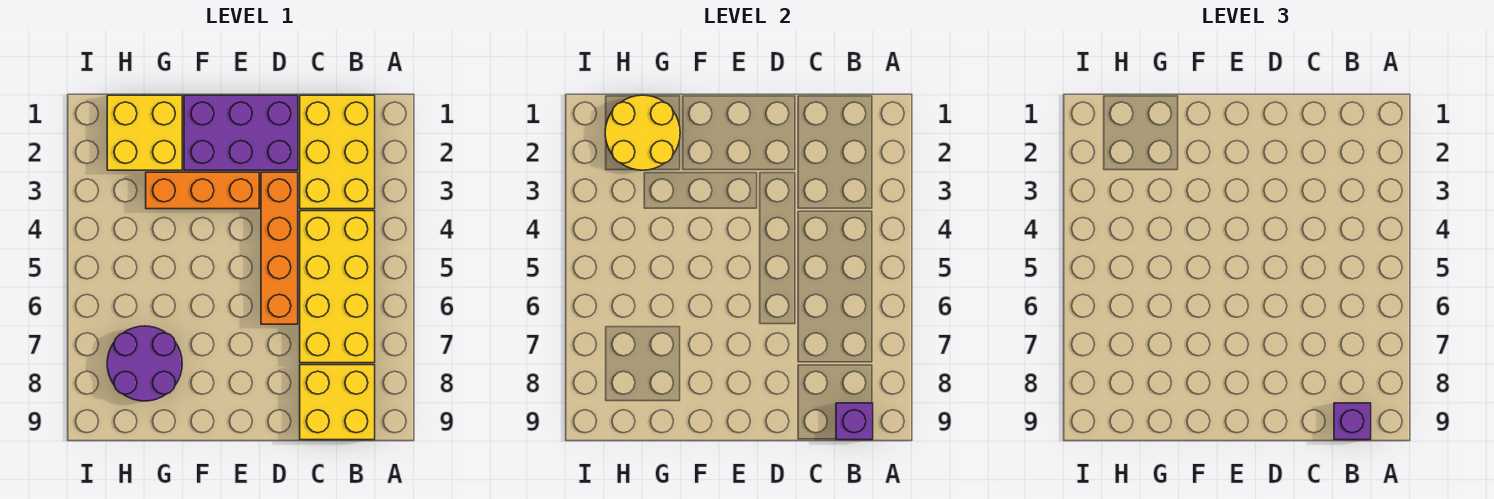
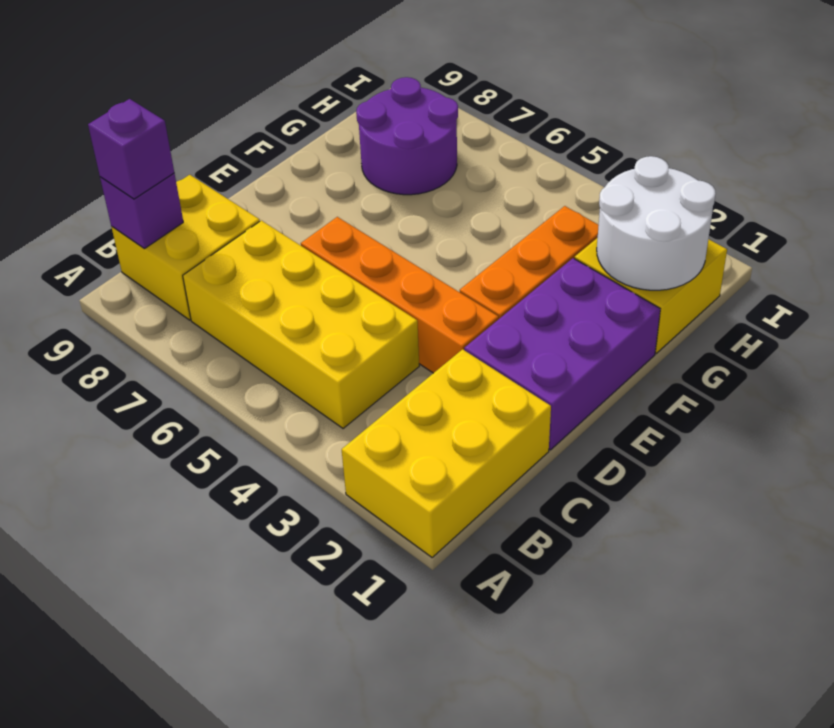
yellow brick B1:C3 level 1 -> yellow brick A1:C2 level 1
yellow round brick G1:H2 level 2 -> white round brick G1:H2 level 2

